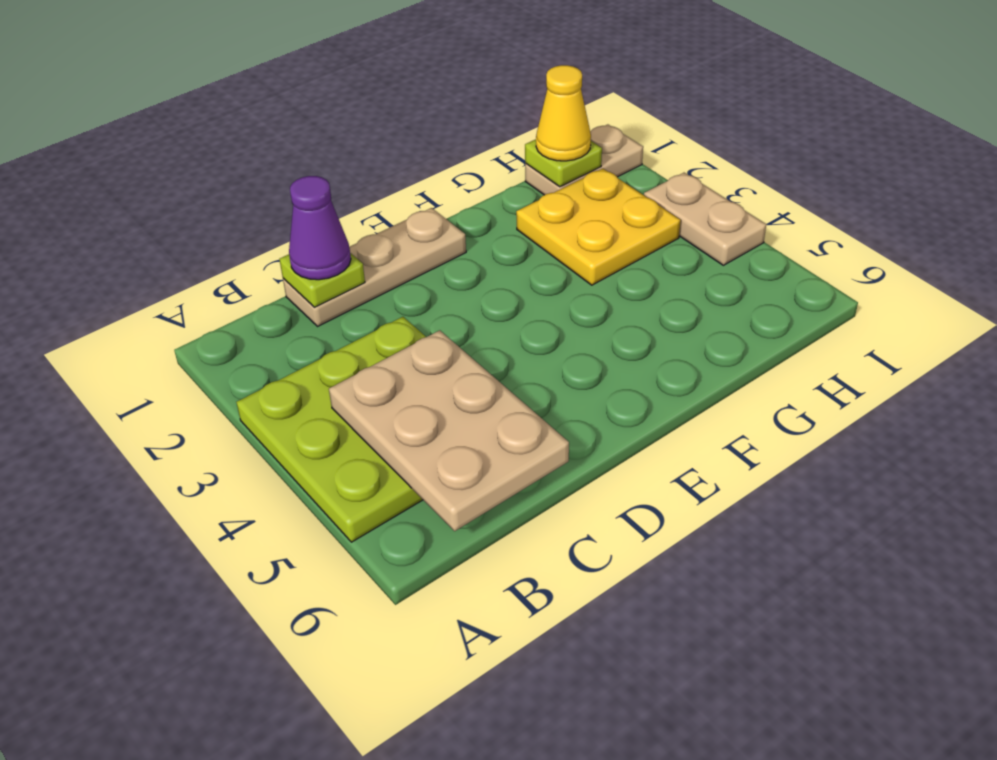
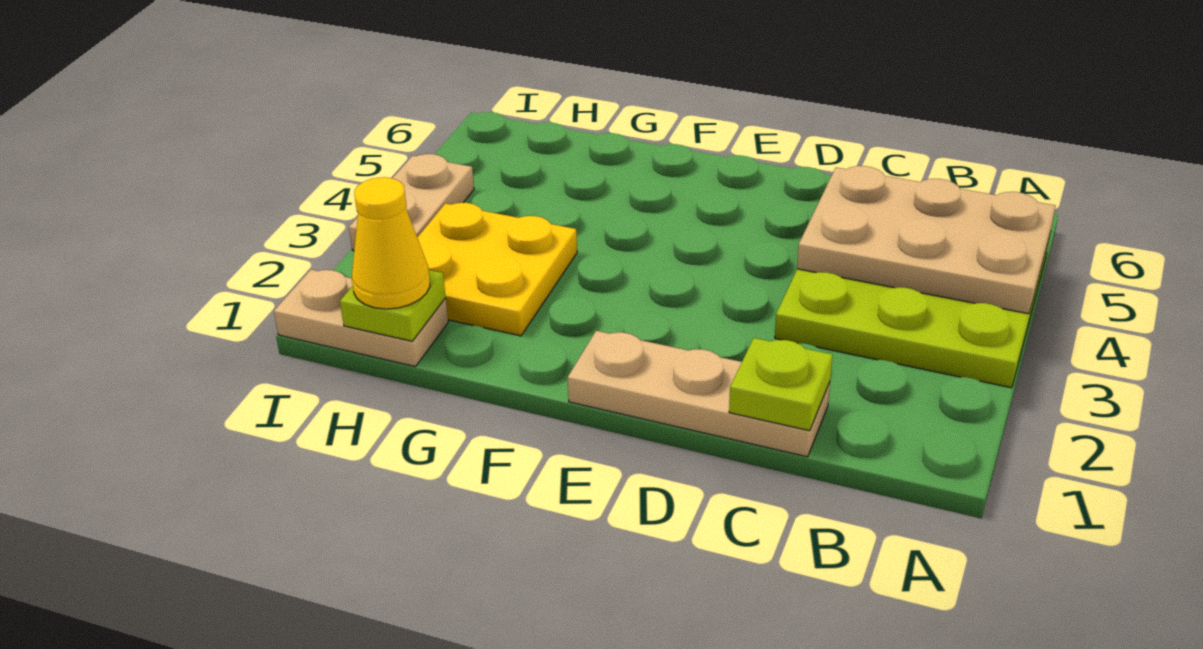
tan plate B4:C6 level 2 -> tan plate A4:C5 level 2
purple cone C1 level 3 -> none

